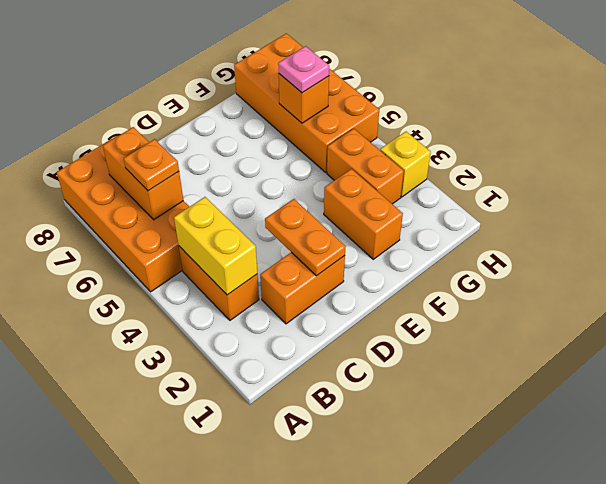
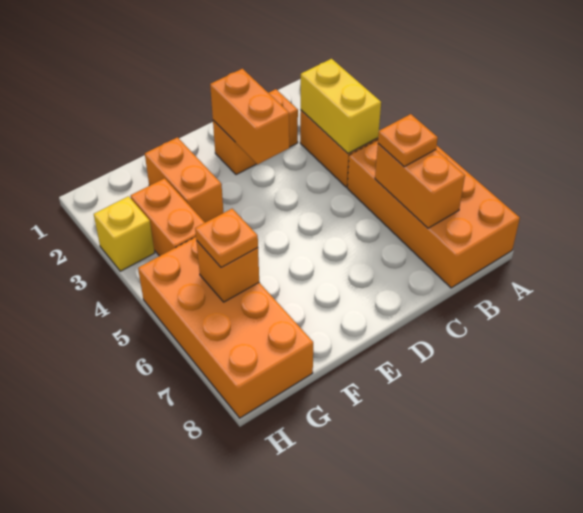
orange plate D2:D3 level 2 -> orange brick D2:D3 level 2
pink plate G6 level 3 -> orange plate G6 level 3

